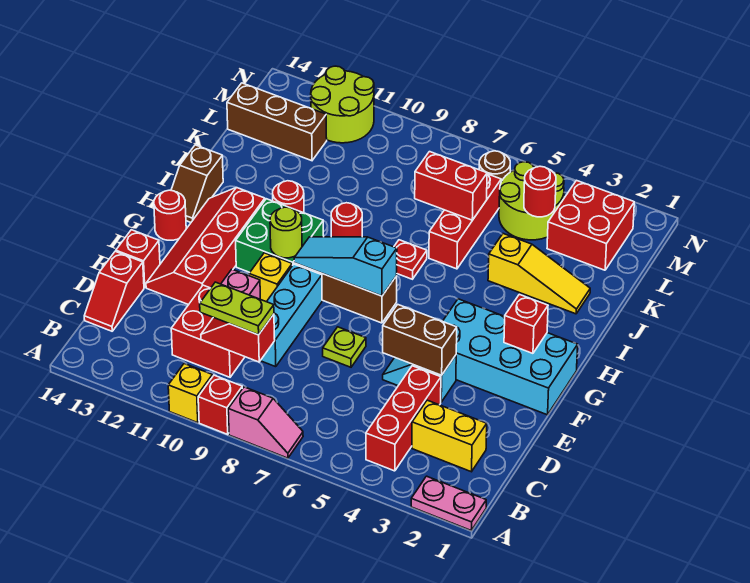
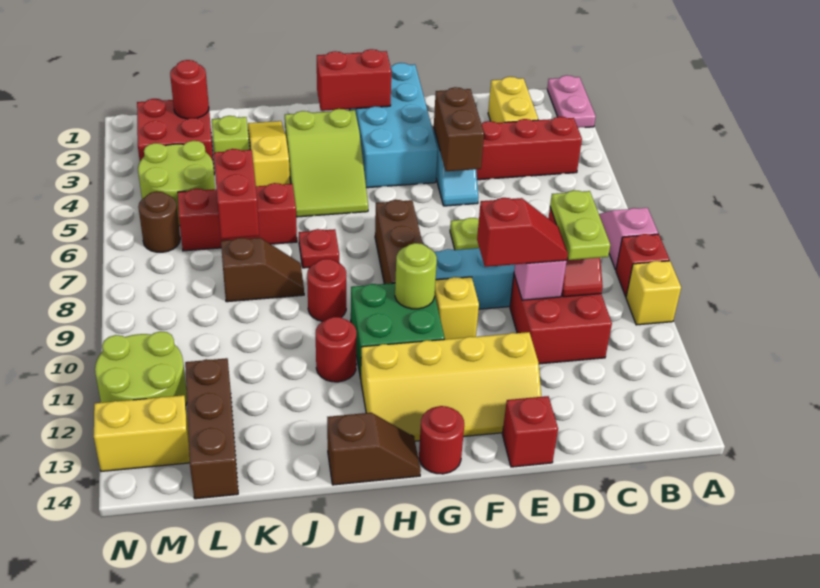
red slope C14:D14 level 1 top D -> red slope D10:E10 level 3 top E
red slope E12:H13 level 1 top 12 -> yellow slope E12:H13 level 1 top 12
red brick G2 level 2 -> red brick G2:H2 level 2
cyan slope G7:G9 level 2 top 7 -> none
none -> lime slope H3:I5 level 1 top 3
none -> brown slope J8:K8 level 1 top K
none -> lime brick K3 level 1
red round brick L4 level 2 -> red round brick L2 level 2
none -> yellow brick M13:N13 level 1

